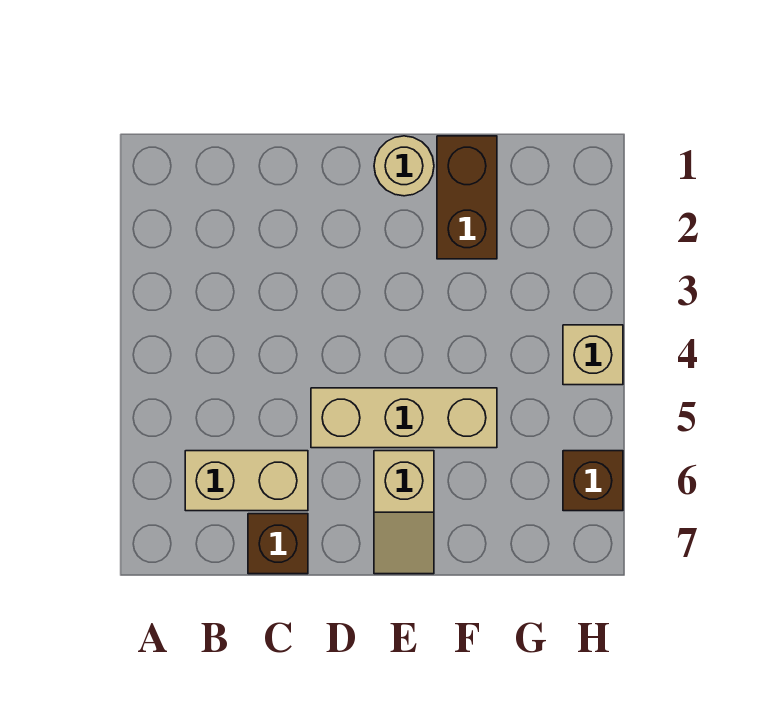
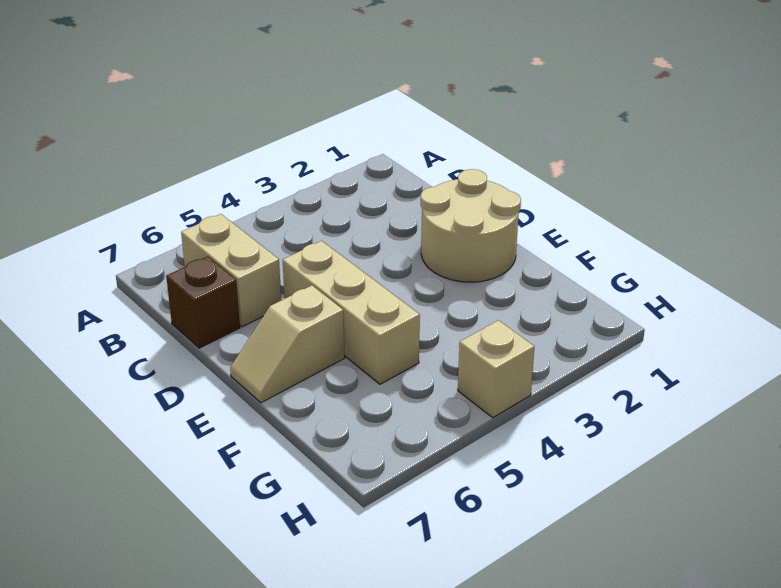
tan round brick E1 level 1 -> tan round brick D1:E2 level 1
brown brick F1:F2 level 1 -> none
brown brick H6 level 1 -> none

